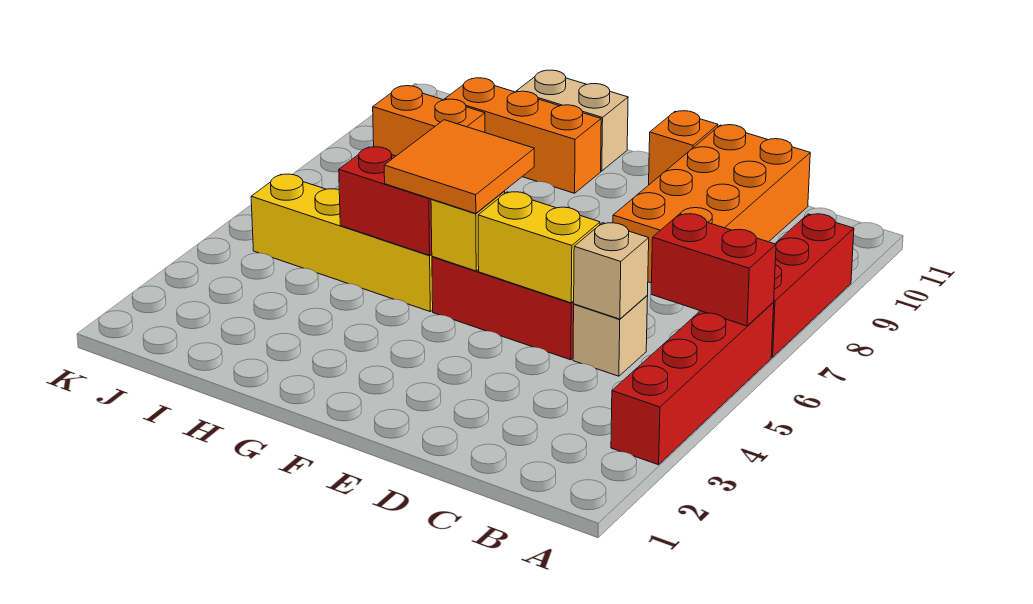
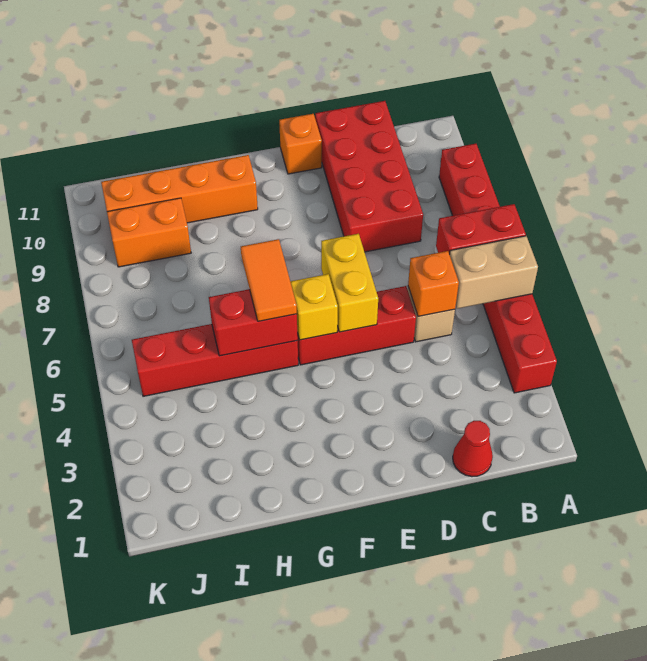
none -> red cone C1 level 1
tan brick C5 level 2 -> orange brick C5 level 2
orange brick C8:D11 level 1 -> red brick C8:D11 level 1
yellow brick D5:E5 level 2 -> yellow brick E5:E6 level 2
orange tile F5:G6 level 3 -> orange tile G5:G6 level 3
yellow brick G5:J5 level 1 -> red brick G5:J5 level 1
orange brick G10:I10 level 1 -> orange brick G10:J10 level 1
tan brick G11:H11 level 1 -> tan brick A5:B5 level 2

